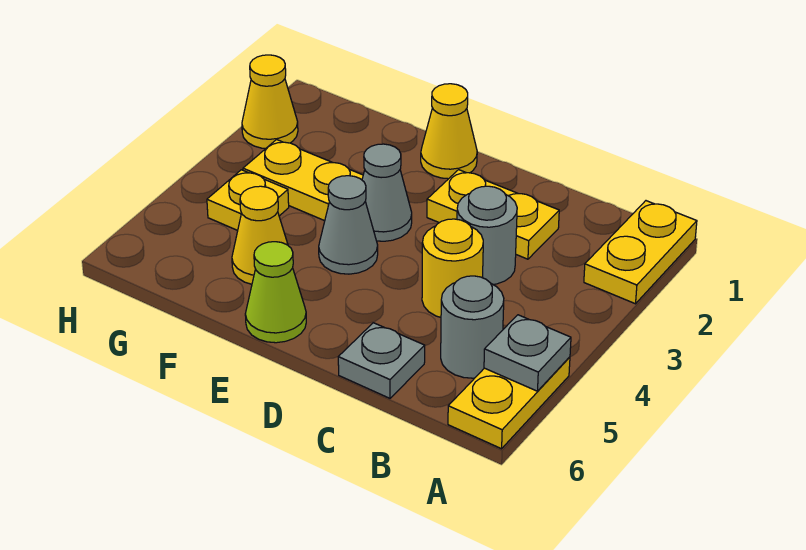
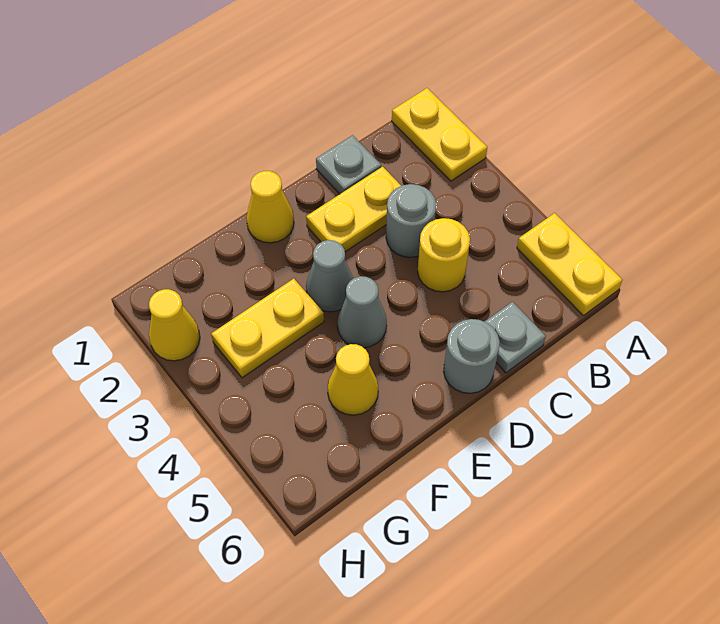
grey plate A5 level 2 -> grey plate C1 level 1
grey round brick B5 level 1 -> grey round brick D6 level 1
lime cone E6 level 1 -> none
yellow plate G4 level 1 -> none

